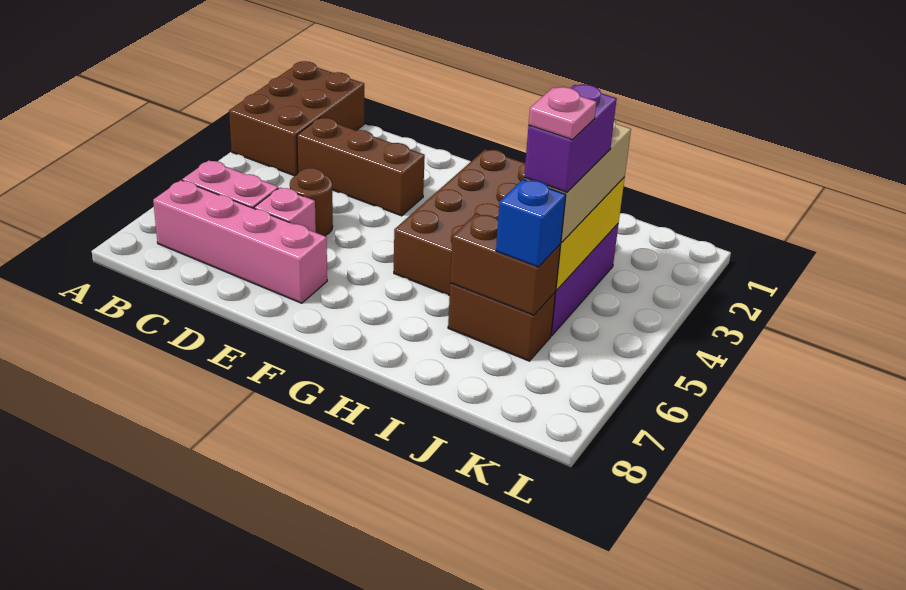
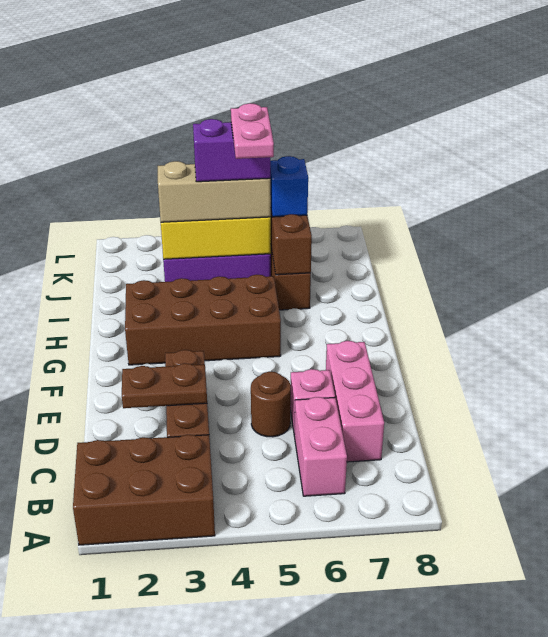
pink brick B7:E7 level 1 -> pink brick C7:E7 level 1
none -> brown plate D2:D3 level 2
pink plate J5 level 5 -> pink plate I5:J5 level 5

